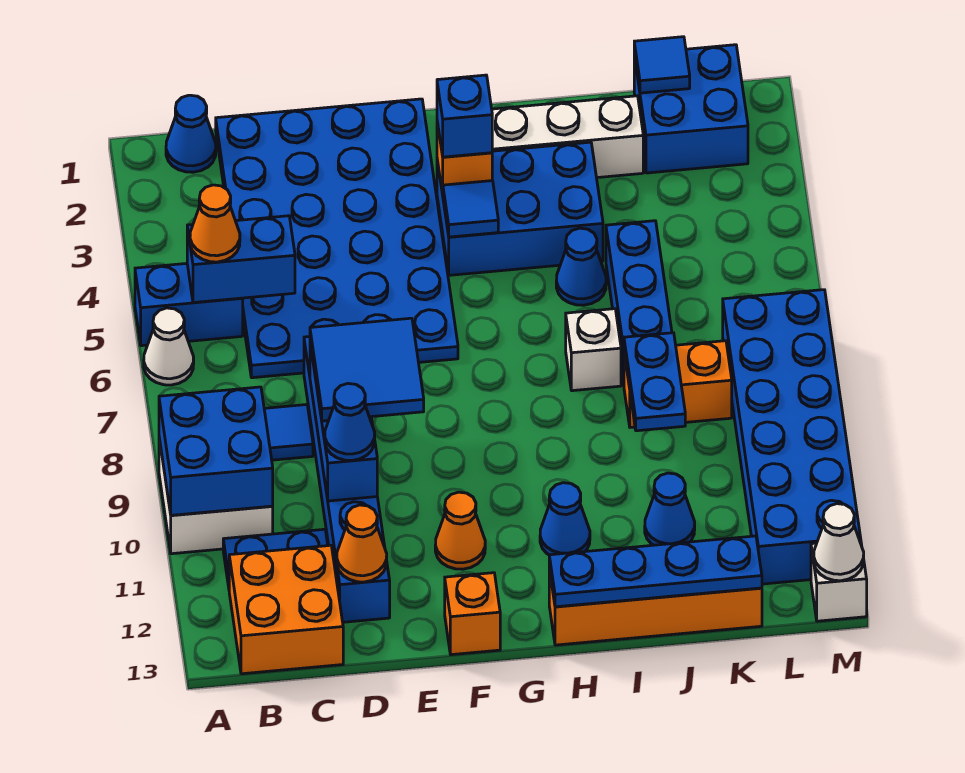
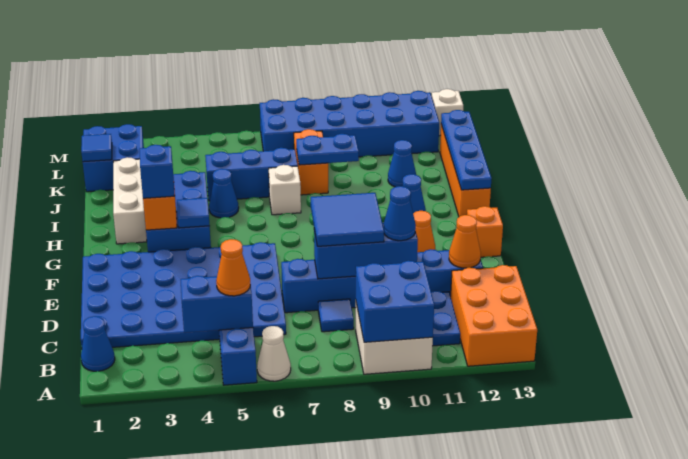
blue brick B5:C5 level 2 -> blue brick B4:B5 level 2
orange brick B12:C13 level 1 -> orange brick A12:C13 level 1
white cone M13 level 2 -> none

